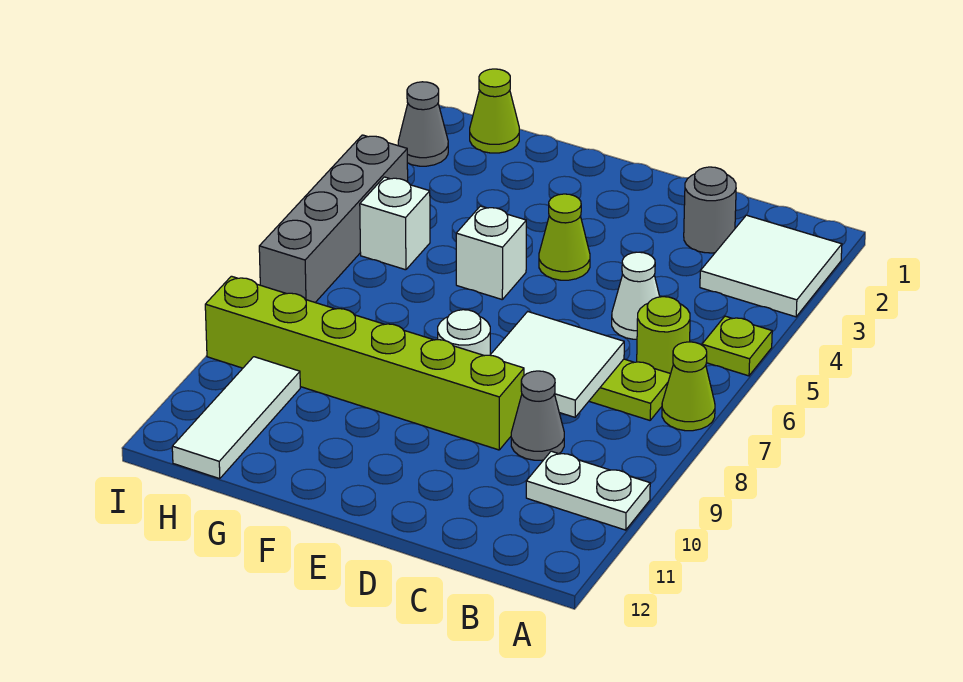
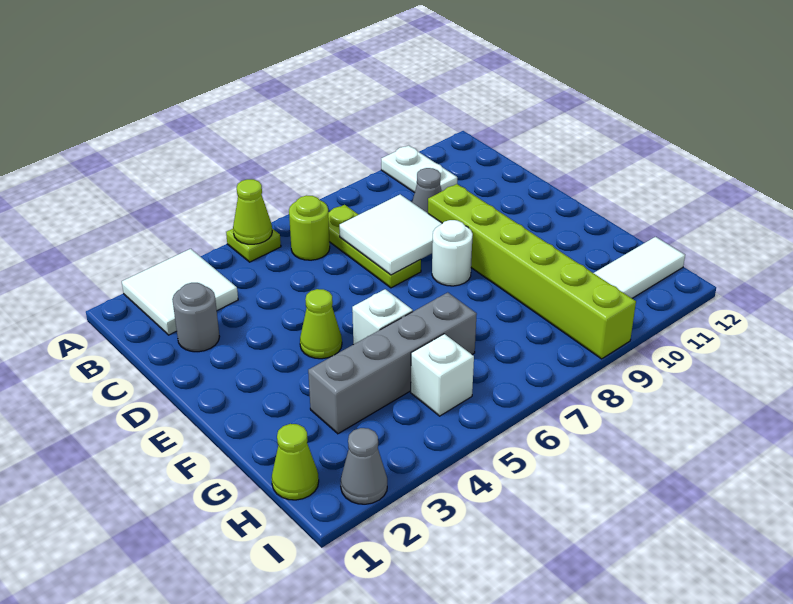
lime cone A7 level 1 -> lime cone A5 level 2
white cone C5 level 1 -> none
grey brick I4:I7 level 1 -> grey brick G3:G6 level 1

